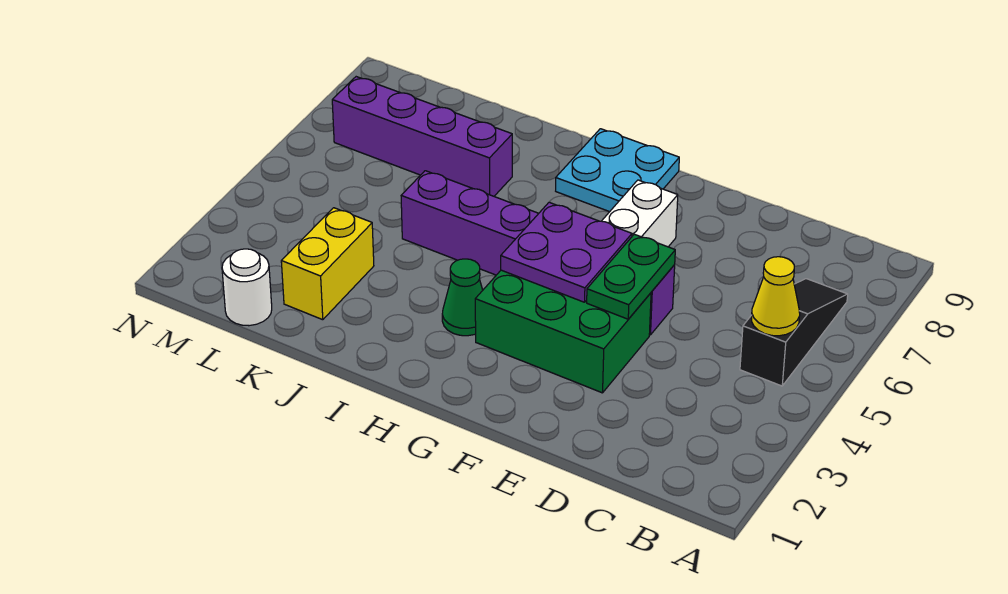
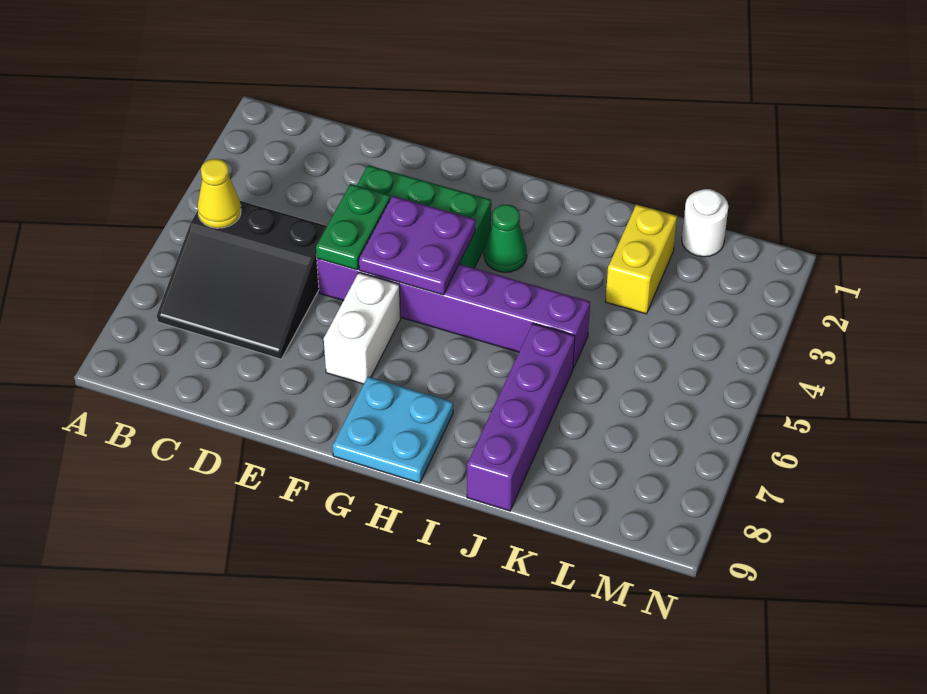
black slope B5:B7 level 1 top 5 -> black slope B5:D7 level 1 top 5
purple brick J7:M7 level 1 -> purple brick J6:J9 level 1

